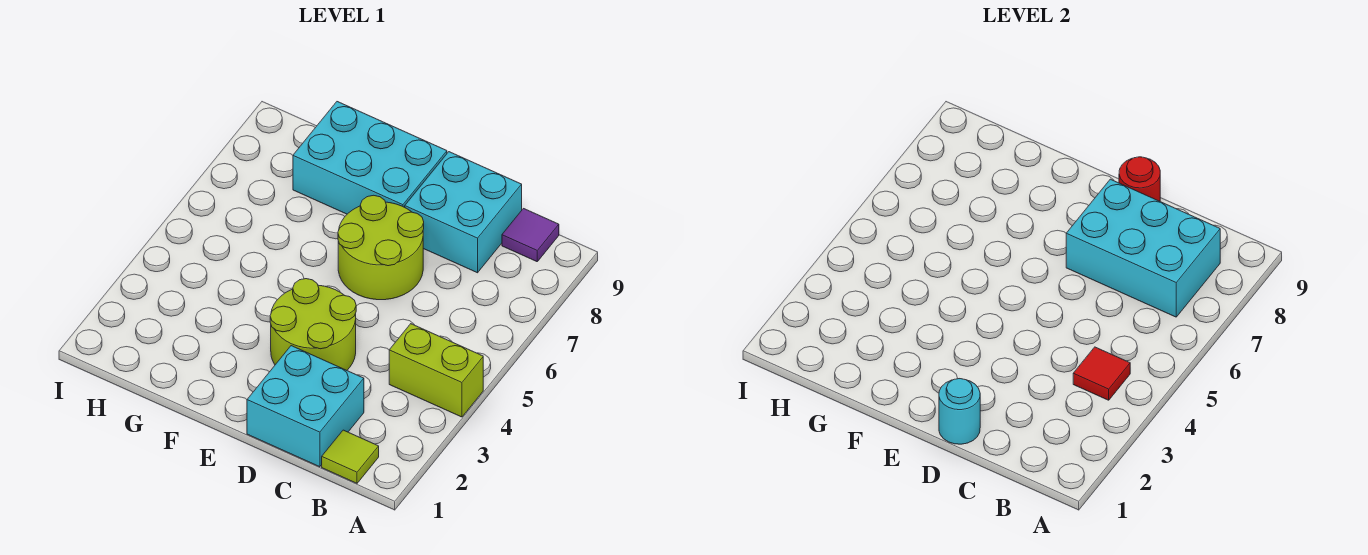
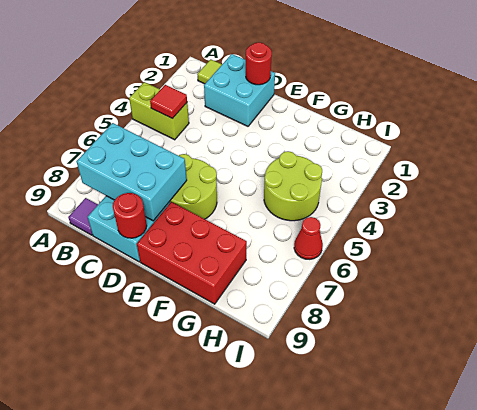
cyan round brick D1 level 2 -> red round brick D1 level 2
lime round brick D3:E4 level 1 -> lime round brick G4:H5 level 1
cyan brick E8:G9 level 1 -> red brick E8:G9 level 1
none -> red cone I6 level 1

